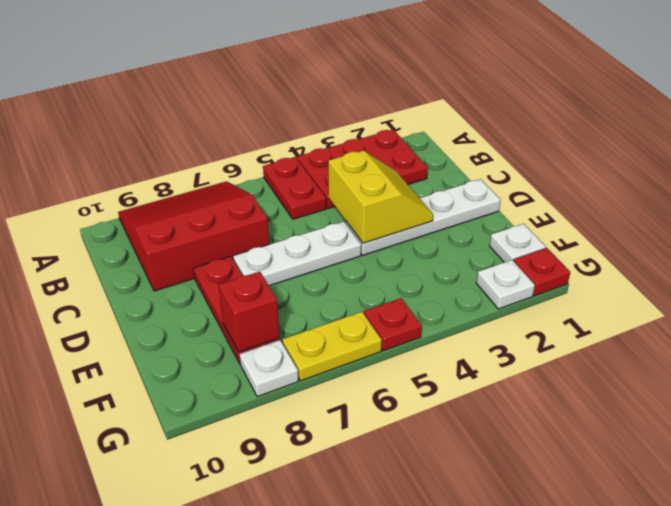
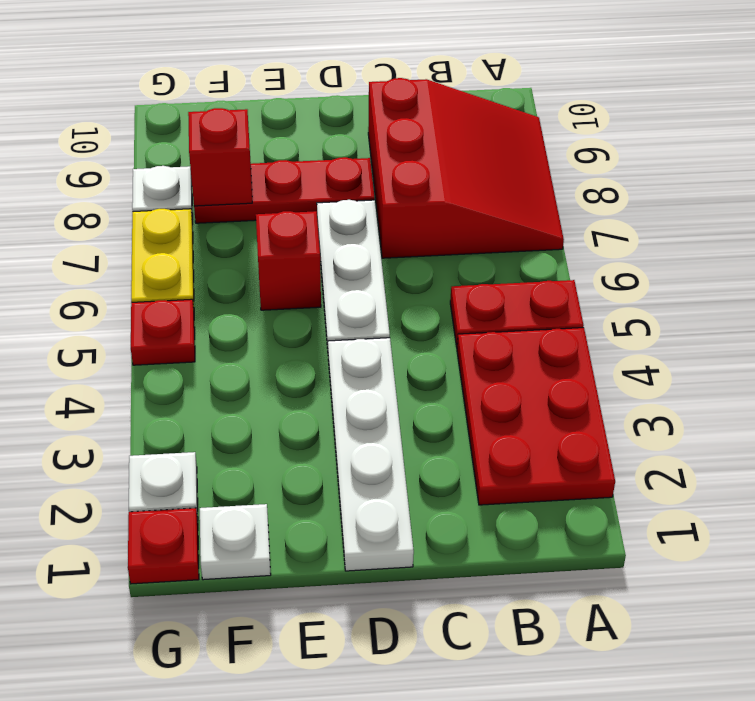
yellow slope C3:D4 level 2 top 4 -> none
none -> red brick E6 level 1

